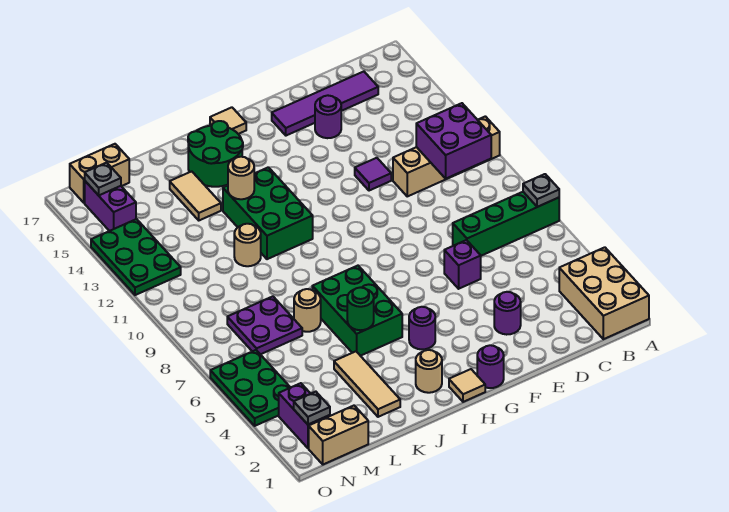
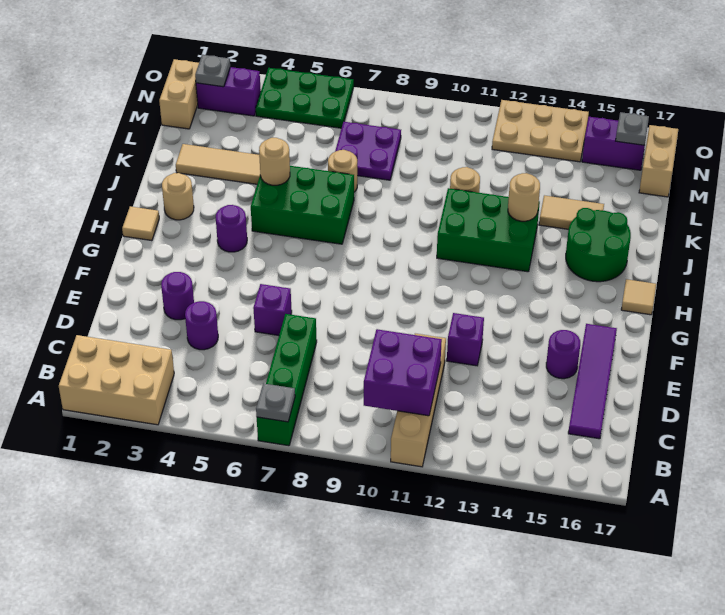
purple tile E12 level 1 -> purple brick E12 level 1
purple round brick G1 level 1 -> purple round brick D4 level 1
green round brick J5 level 2 -> tan round brick J5 level 2
green plate N12:O14 level 1 -> tan plate N12:O14 level 1

